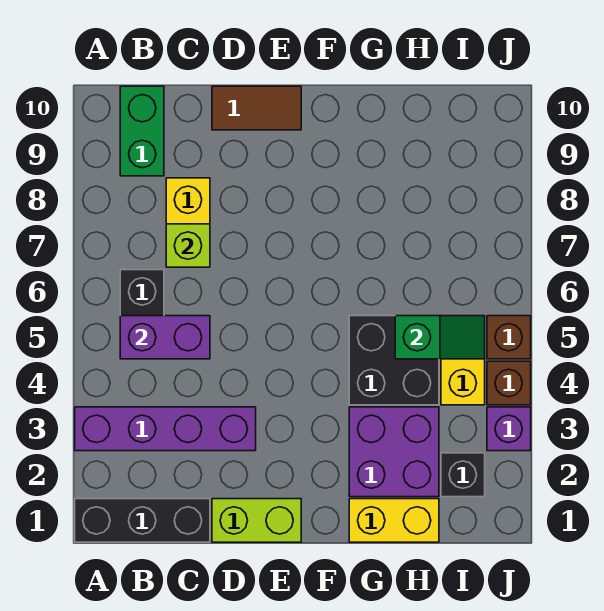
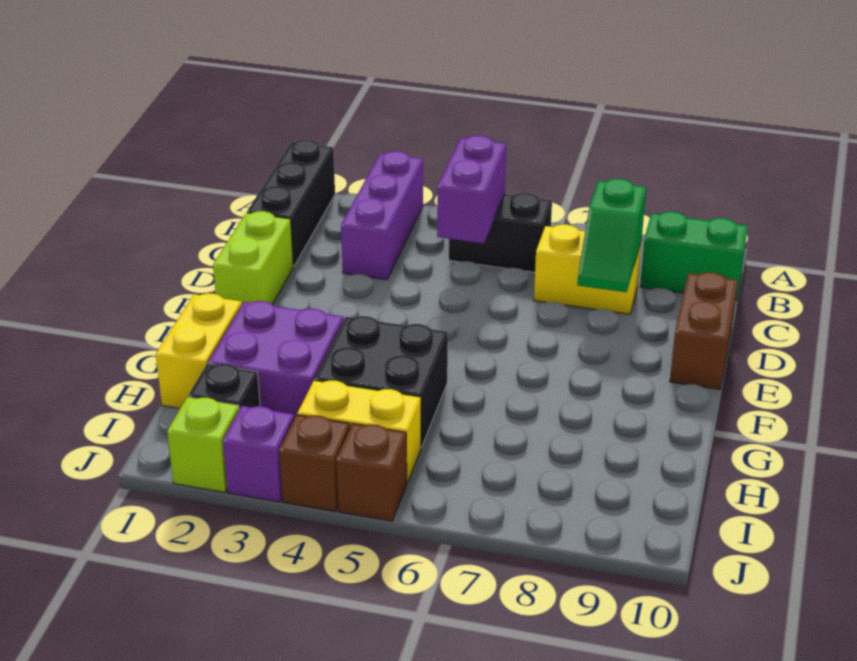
purple brick A3:D3 level 1 -> purple brick A3:C3 level 1
lime brick C7 level 2 -> lime brick J2 level 1
brown tile D10:E10 level 1 -> brown brick D10:E10 level 1
green slope H5:I5 level 2 top H -> green slope C8:D8 level 2 top C

